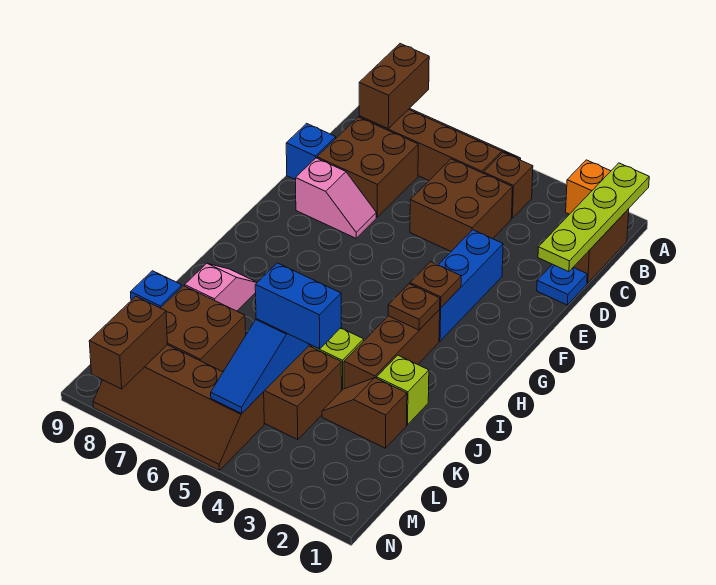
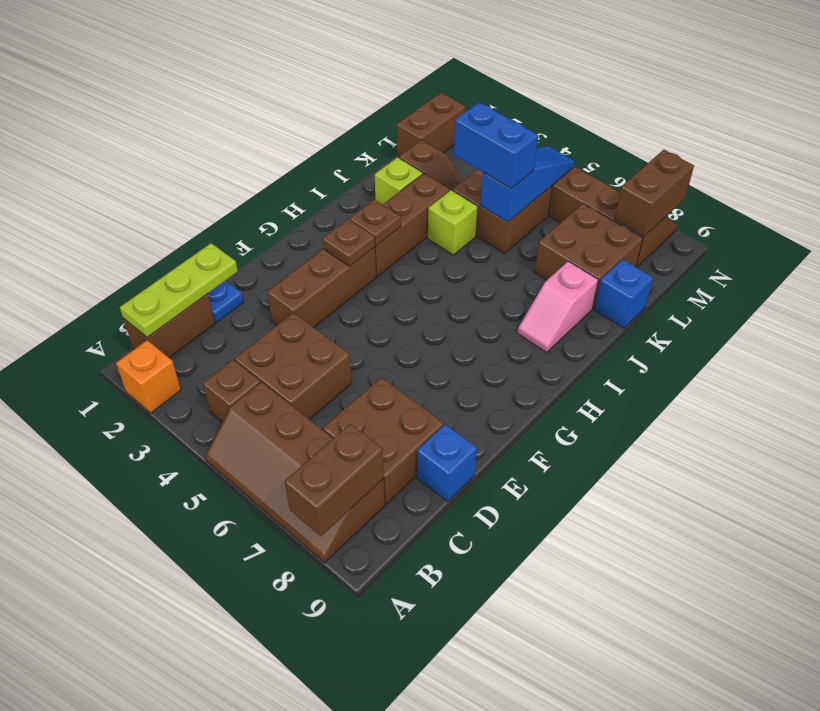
lime plate A1:D1 level 2 -> lime plate B1:D1 level 2
blue brick E3:G3 level 1 -> brown brick E3:G3 level 1
pink slope E7:E8 level 1 top 8 -> none
none -> brown brick L1:M1 level 1

